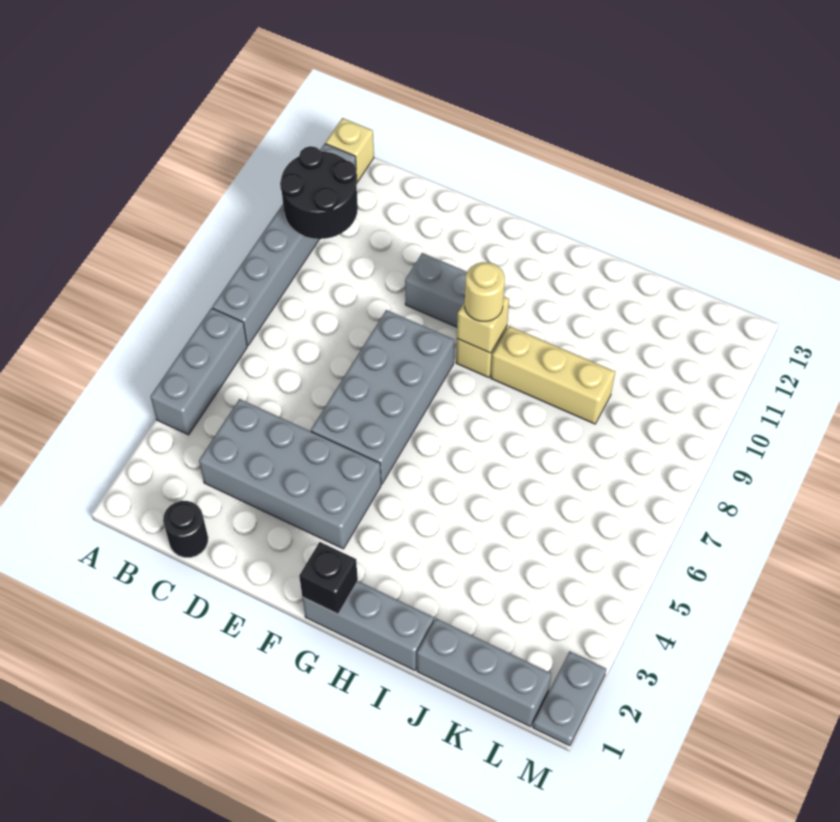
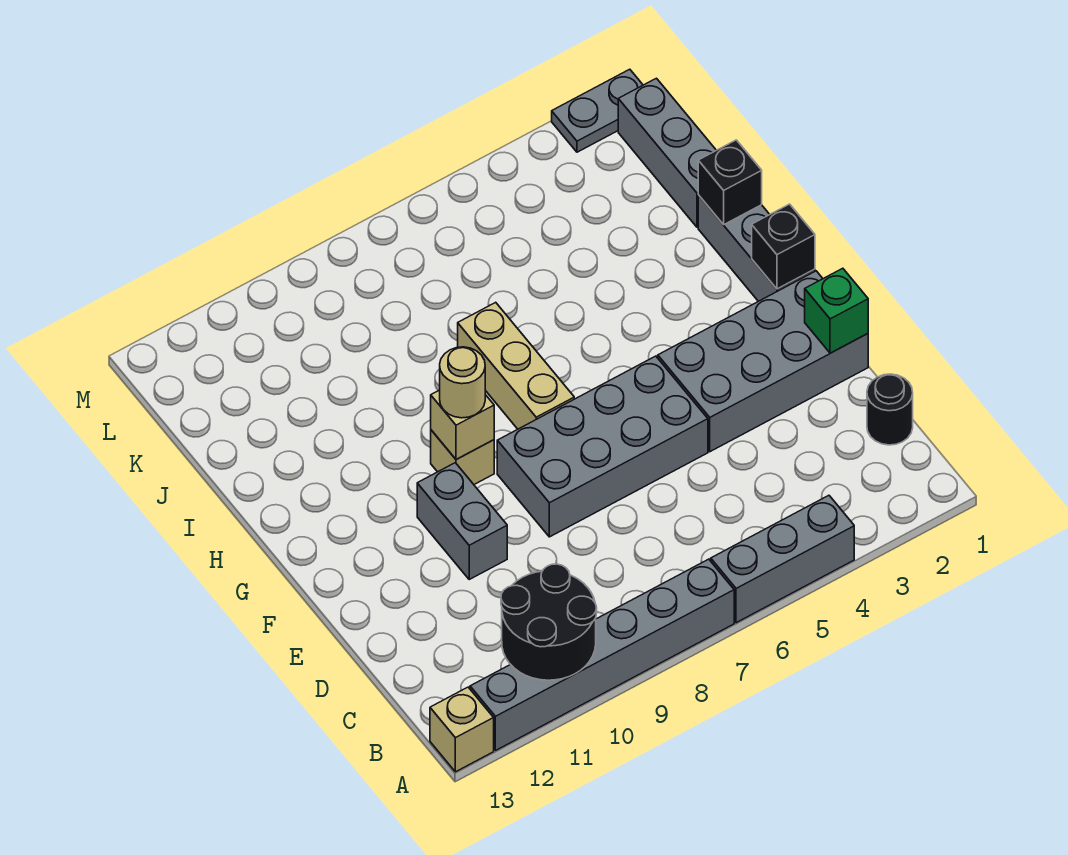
grey brick C3:F4 level 1 -> grey brick E1:F4 level 1
none -> green brick E1 level 2
tan brick H9:J9 level 1 -> tan brick G7:I7 level 1
none -> black brick I1 level 2

